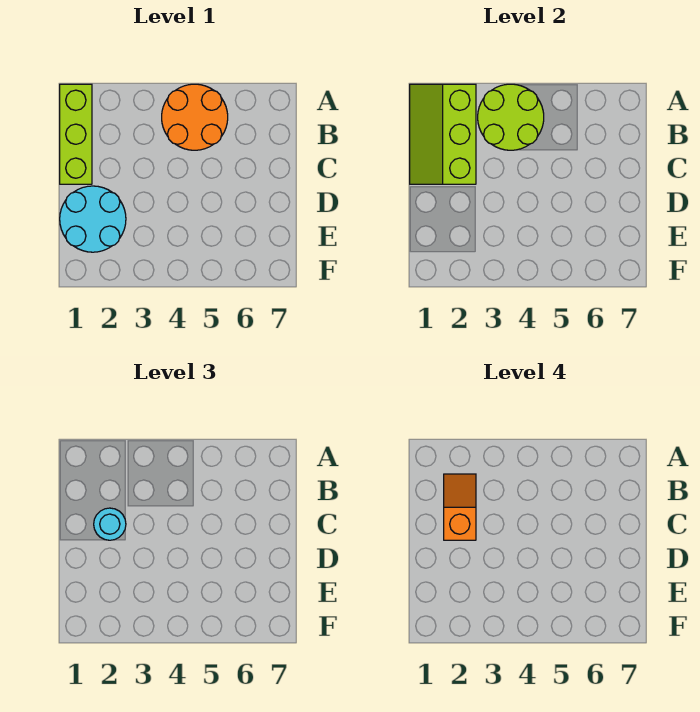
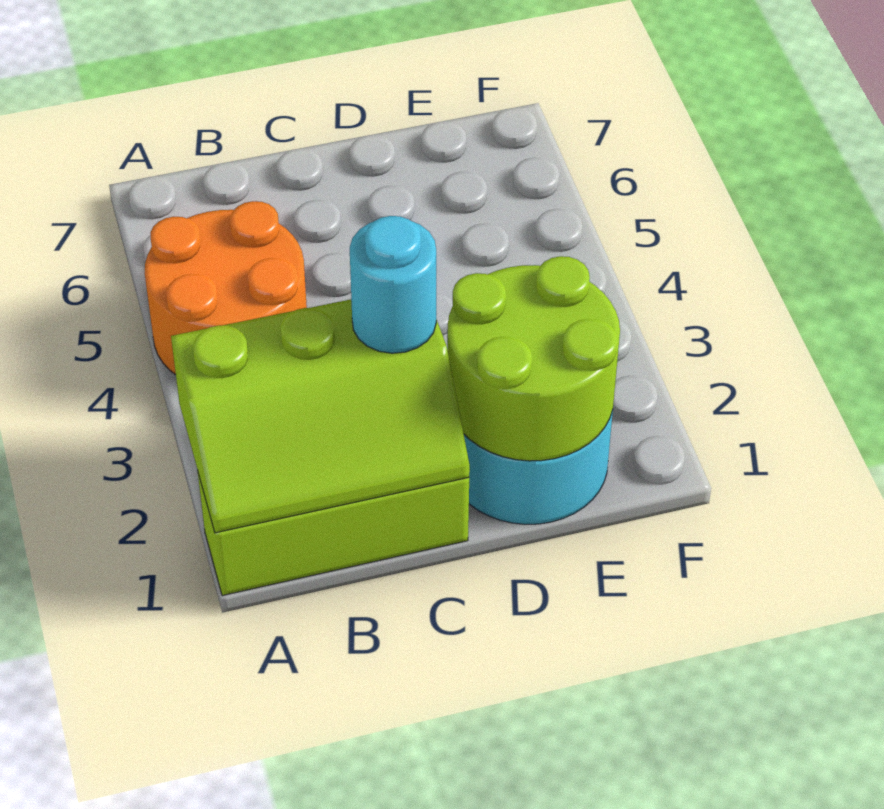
lime round brick A3:B4 level 2 -> lime round brick D1:E2 level 2
orange slope B2:C2 level 4 top C -> none

